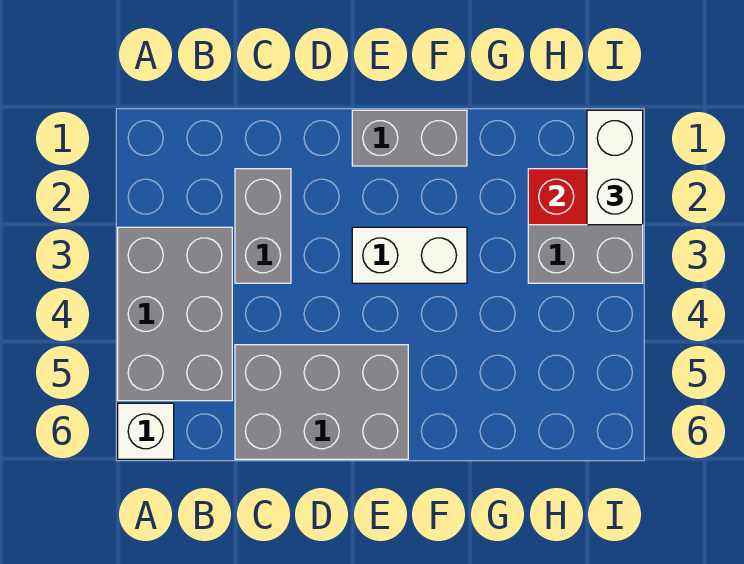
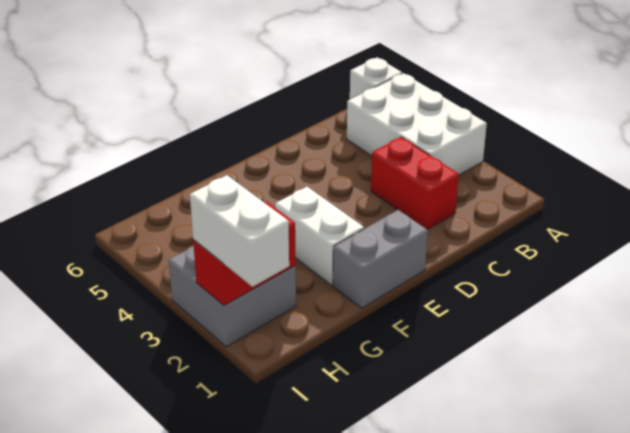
grey brick A3:B5 level 1 -> white brick A3:B5 level 1
grey brick C2:C3 level 1 -> red brick C2:C3 level 1
grey brick C5:E6 level 1 -> none
white brick E3:F3 level 1 -> white brick F2:F3 level 1

